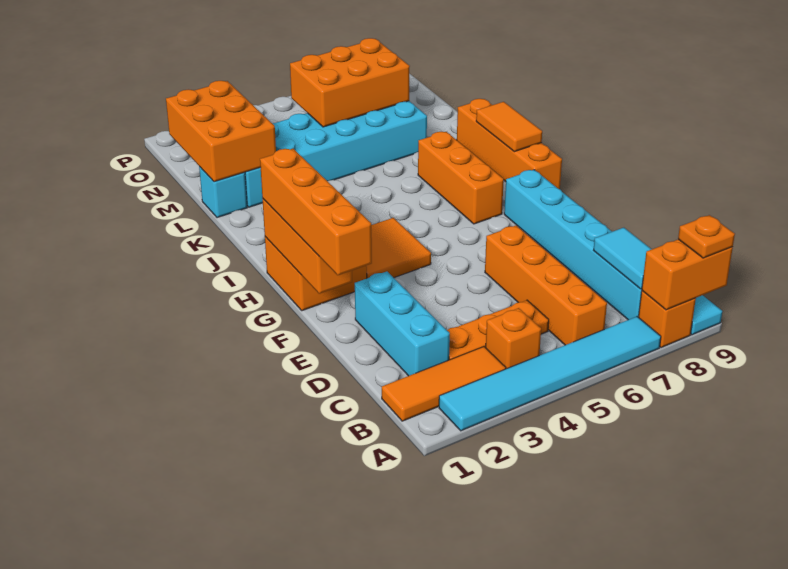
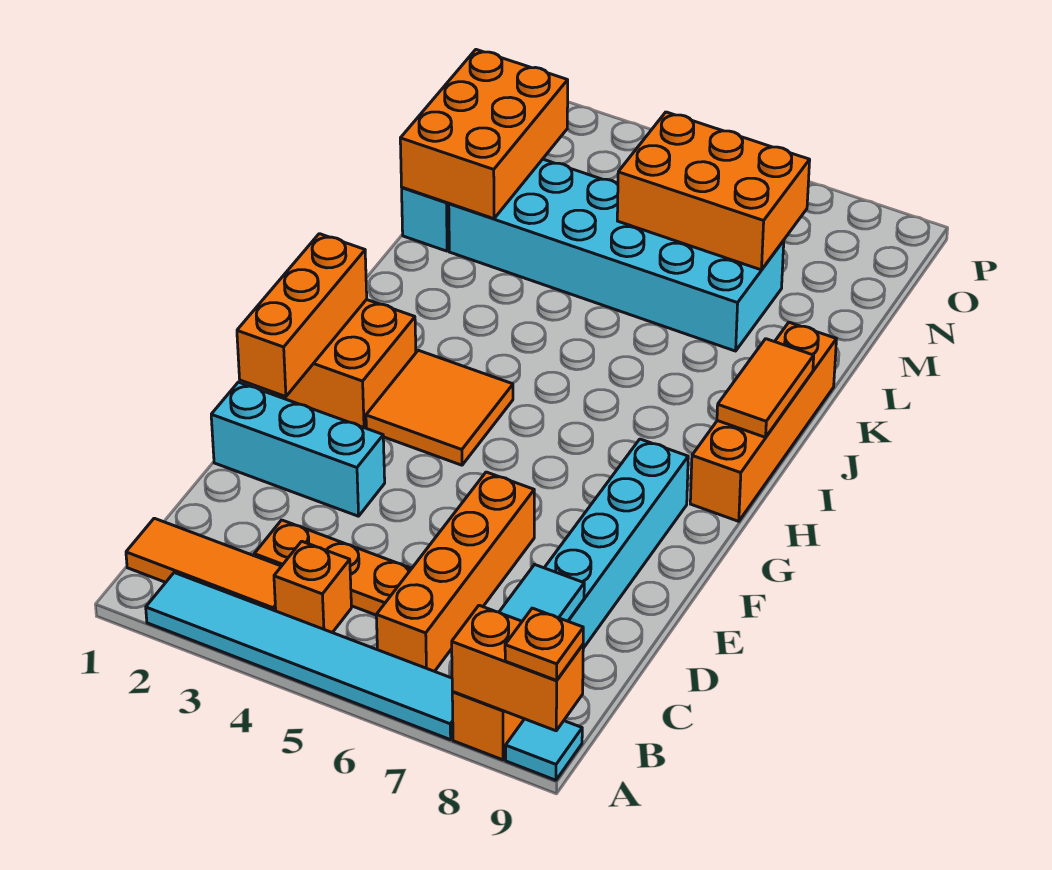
cyan brick C2:E2 level 1 -> cyan brick E1:E3 level 1
orange brick E1:H1 level 3 -> none
orange brick H7:J7 level 1 -> none

